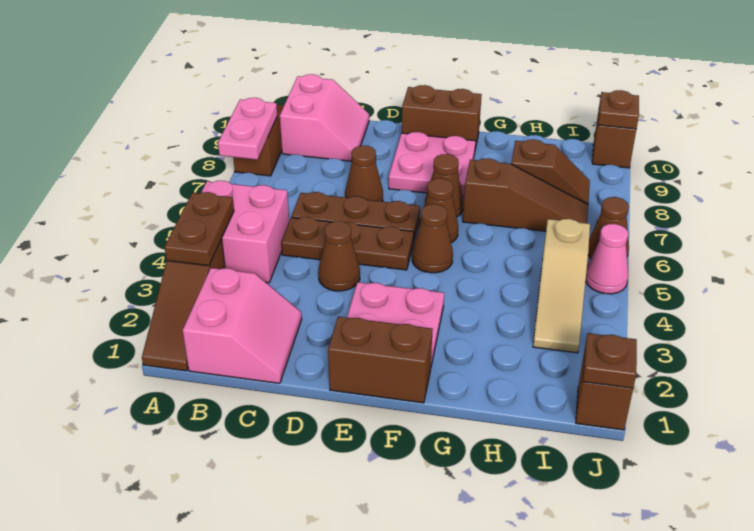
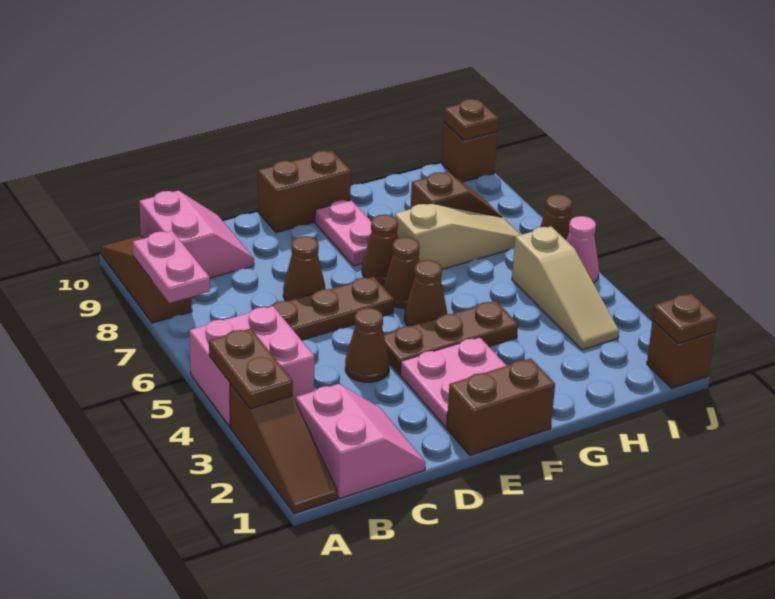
brown plate C5:E5 level 1 -> brown plate E4:G4 level 1
pink plate E8:F9 level 1 -> pink plate F8:F9 level 1
brown slope G7:I7 level 1 top G -> tan slope G7:I7 level 1 top G

